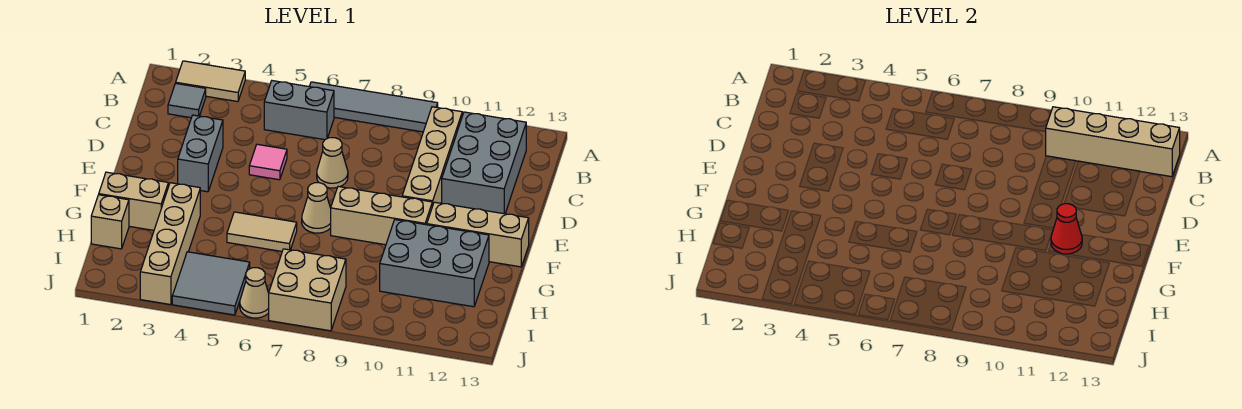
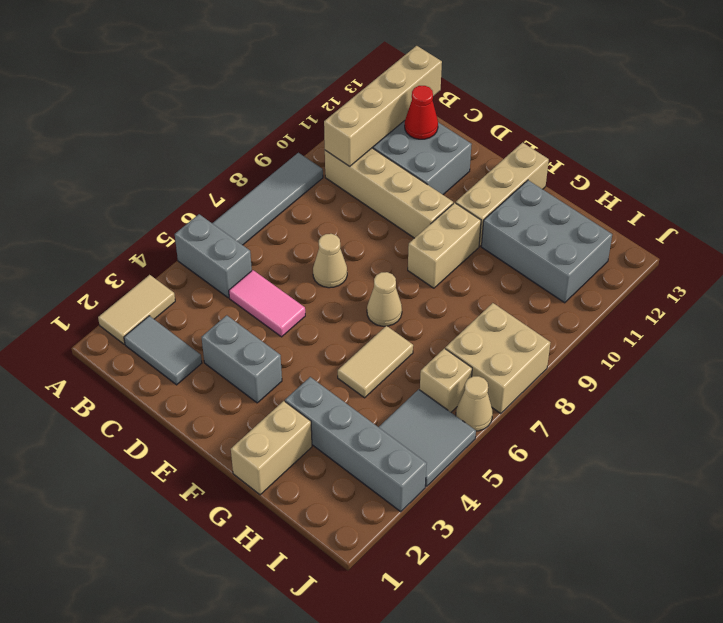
grey tile B2 level 1 -> grey tile B2:C2 level 1
grey brick B5:B6 level 1 -> grey brick A5:B5 level 1
pink tile D5 level 1 -> pink tile C5:D5 level 1
tan brick F8:F10 level 1 -> tan brick F9:F10 level 1
red cone F11 level 2 -> red cone C12 level 2
tan brick G3:J3 level 1 -> grey brick G3:J3 level 1
grey brick G10:H12 level 1 -> grey brick G11:I12 level 1
tan brick H1 level 1 -> tan brick I6 level 1

